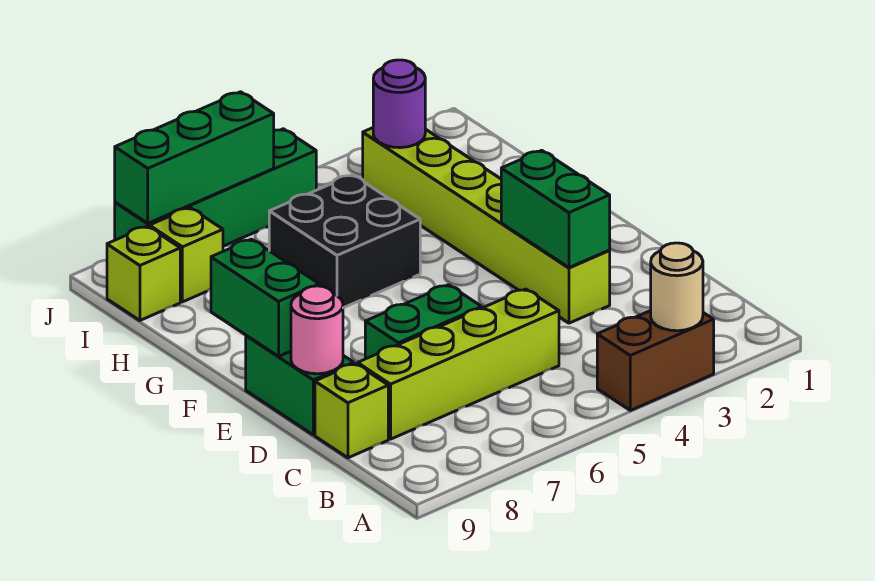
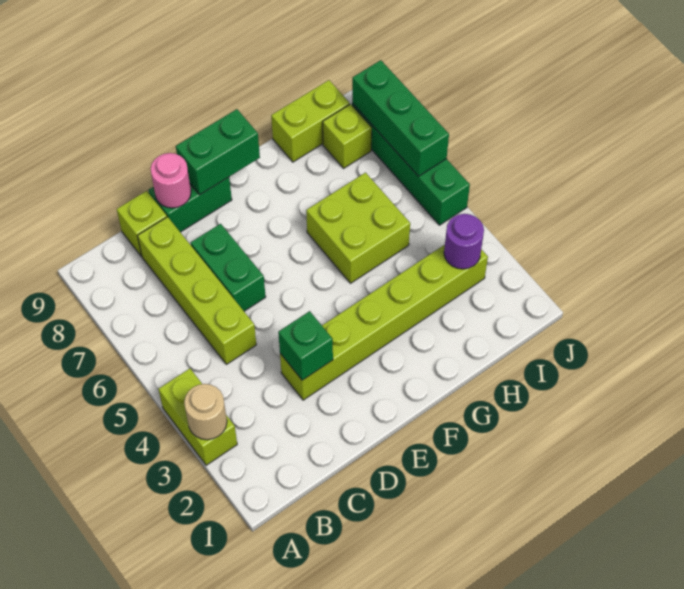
brown brick A3:A4 level 1 -> lime brick A3:A4 level 1
green brick D3:E3 level 2 -> green brick D3 level 2
black brick G5:H6 level 1 -> lime brick G5:H6 level 1
lime brick I9 level 1 -> lime brick H9:I9 level 1

